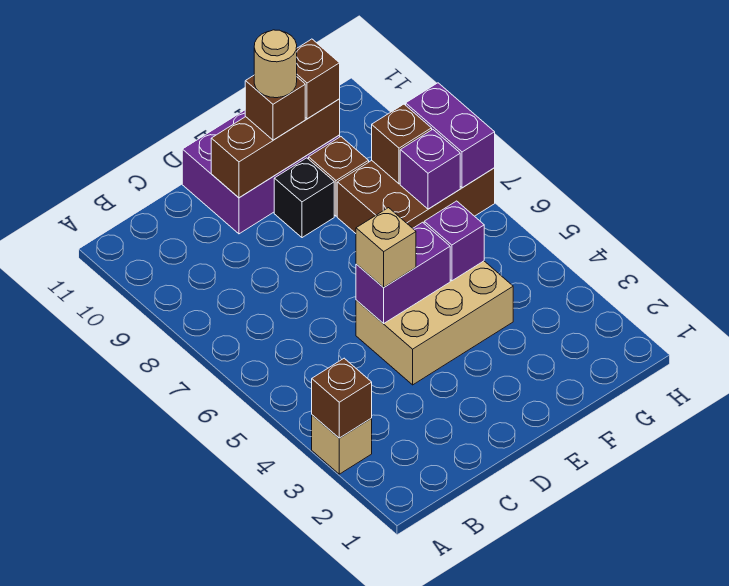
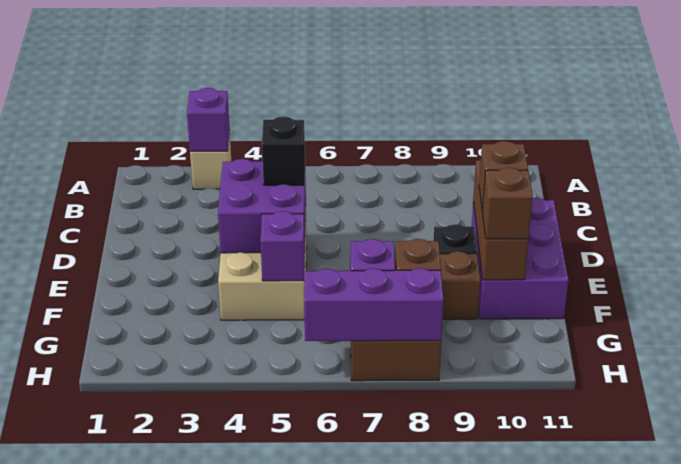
brown brick A3 level 2 -> purple brick A3 level 2
purple brick D5:E5 level 2 -> purple brick D4:E5 level 2
tan brick D5 level 3 -> black brick D5 level 3
tan round brick E10 level 4 -> none
purple brick H7:H8 level 2 -> purple brick H6:H8 level 2

